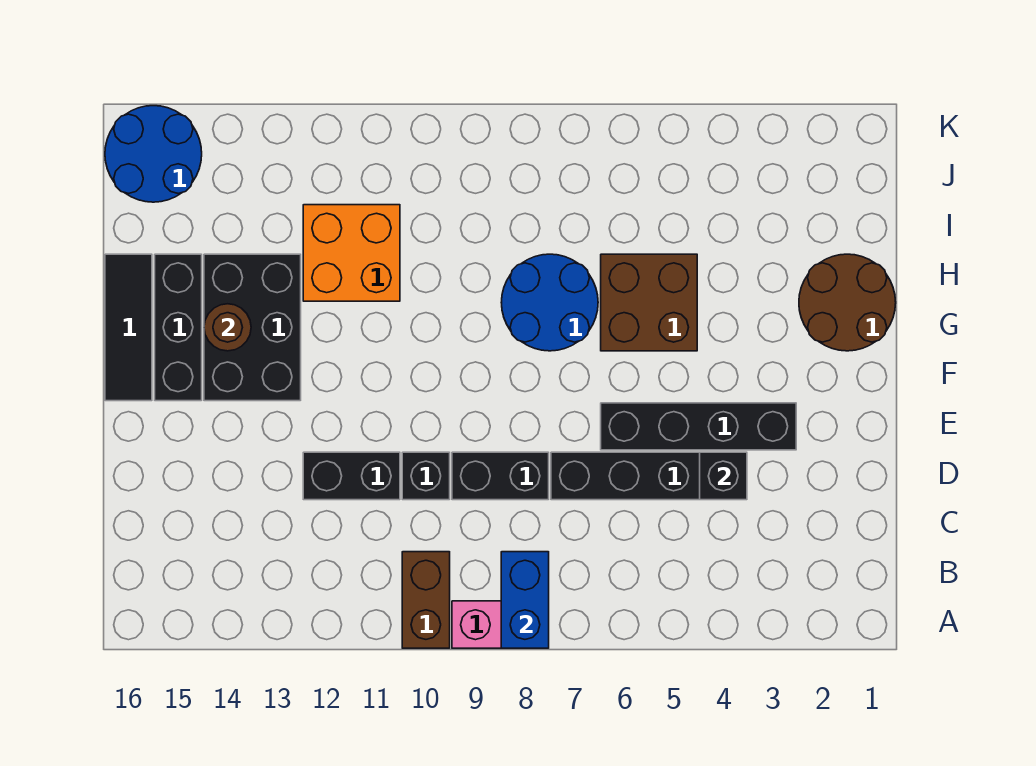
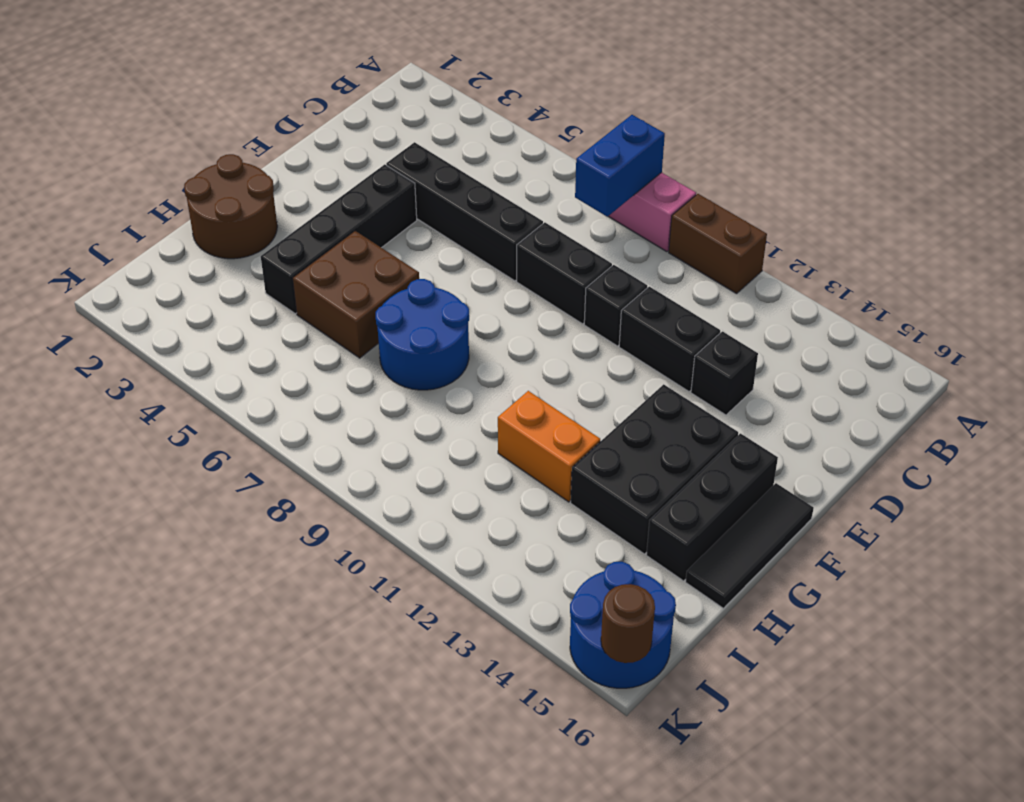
brown brick A10:B10 level 1 -> brown brick A10:A11 level 1
black brick D4 level 2 -> black brick D13 level 1
black brick E3:E6 level 1 -> black brick E4:H4 level 1
brown round brick G14 level 2 -> brown round brick K16 level 2
orange brick H11:I12 level 1 -> orange brick H11:H12 level 1

